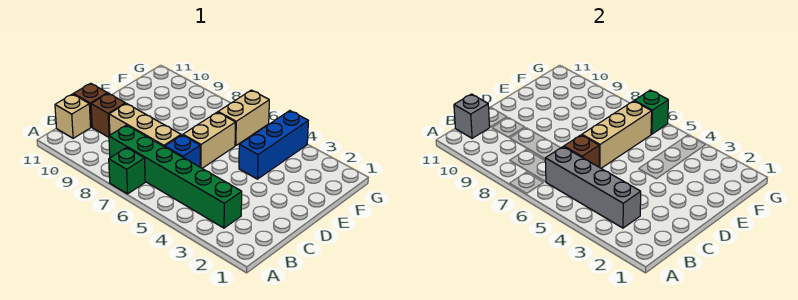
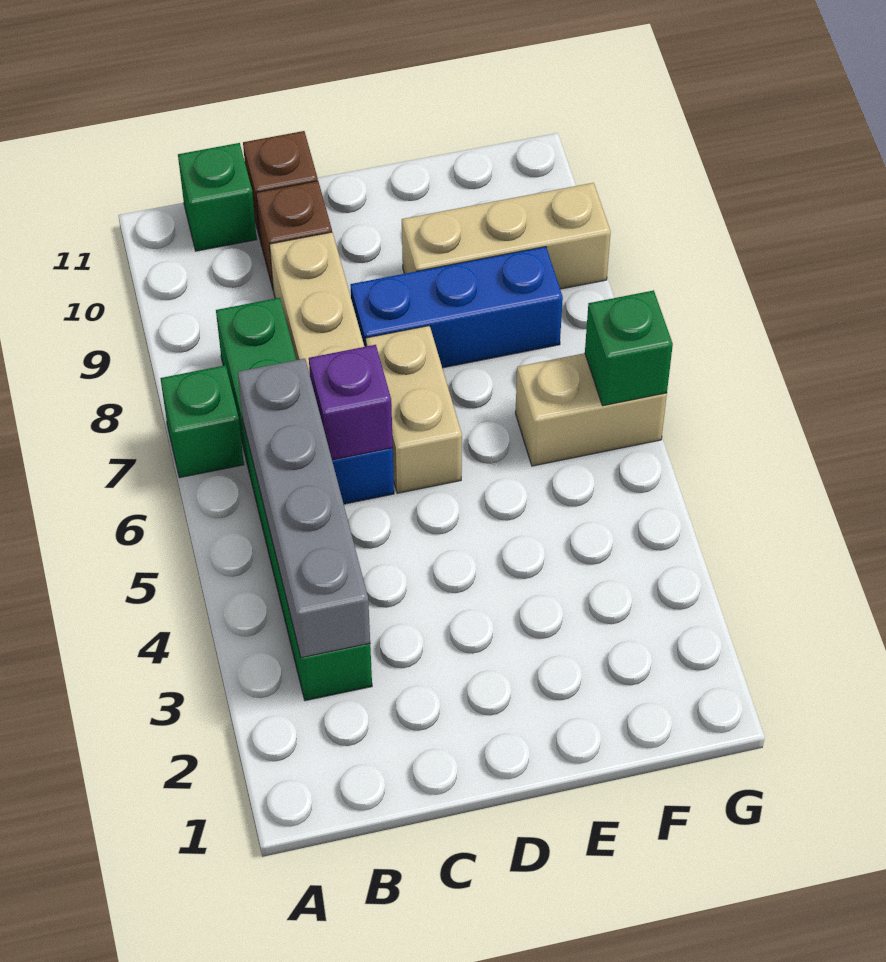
tan brick B11 level 1 -> green brick B11 level 1
grey brick B11 level 2 -> none
brown brick C6 level 2 -> purple brick C6 level 2
tan brick D6:E6 level 1 -> tan brick D6:D7 level 1
tan brick D6:F6 level 2 -> tan brick E9:G9 level 1
blue brick E4:G4 level 1 -> blue brick D8:F8 level 1

